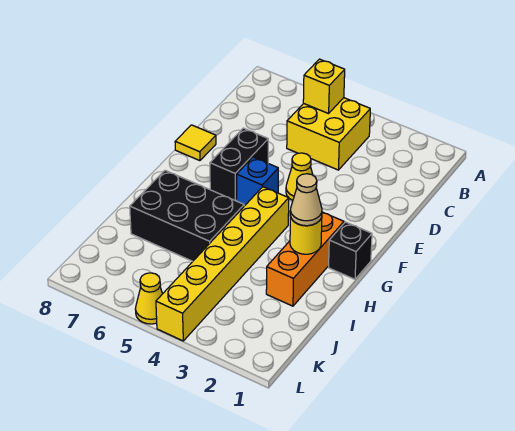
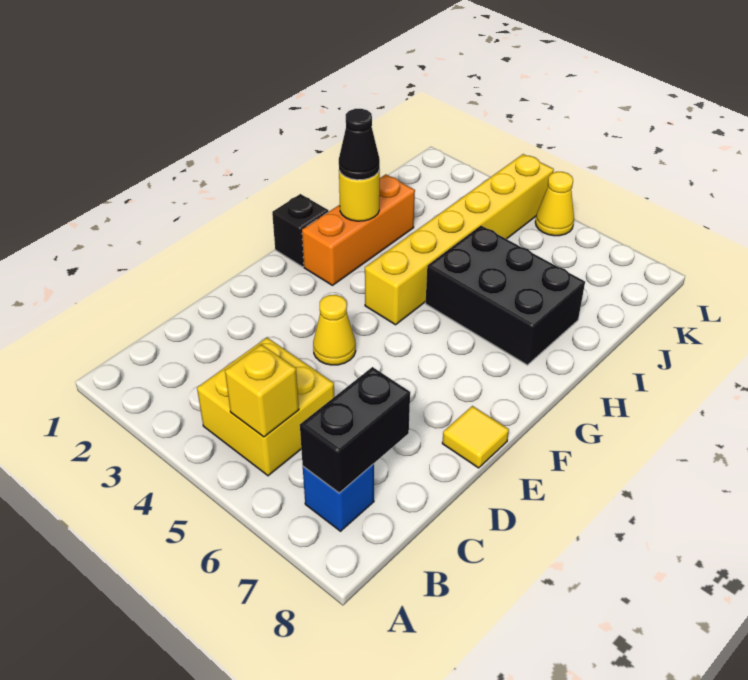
black brick E6:F6 level 1 -> black brick B7:C7 level 2
blue brick F5 level 1 -> blue brick B7 level 1
tan cone H2 level 3 -> black cone H2 level 3

